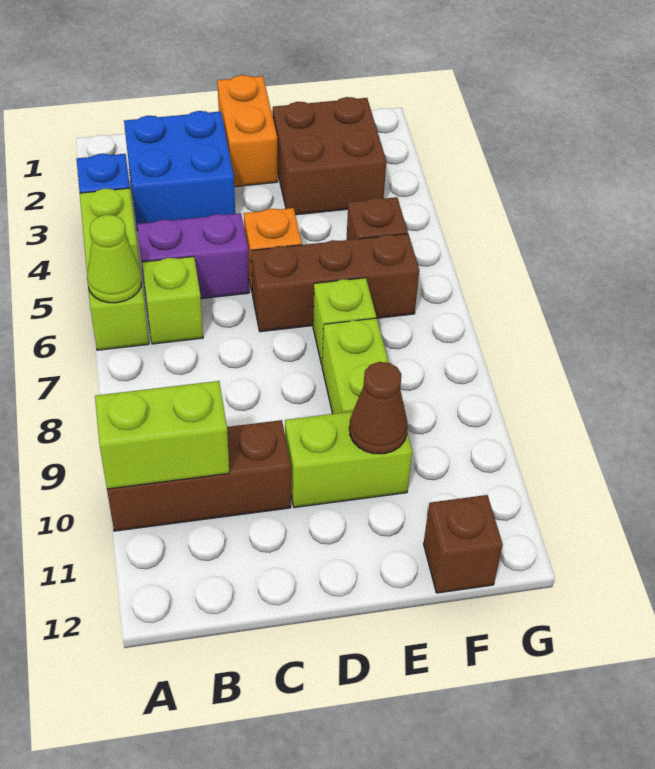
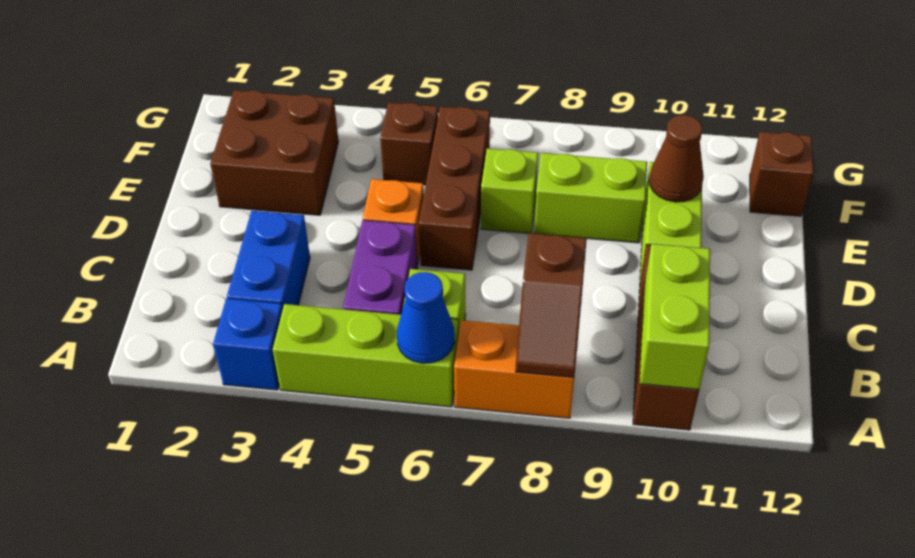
lime cone A6 level 2 -> blue cone A6 level 2
none -> brown slope A8:B8 level 2 top B
blue brick B2:C3 level 1 -> blue brick B3:C3 level 1
orange brick D1:D2 level 1 -> orange brick A7:A8 level 1

